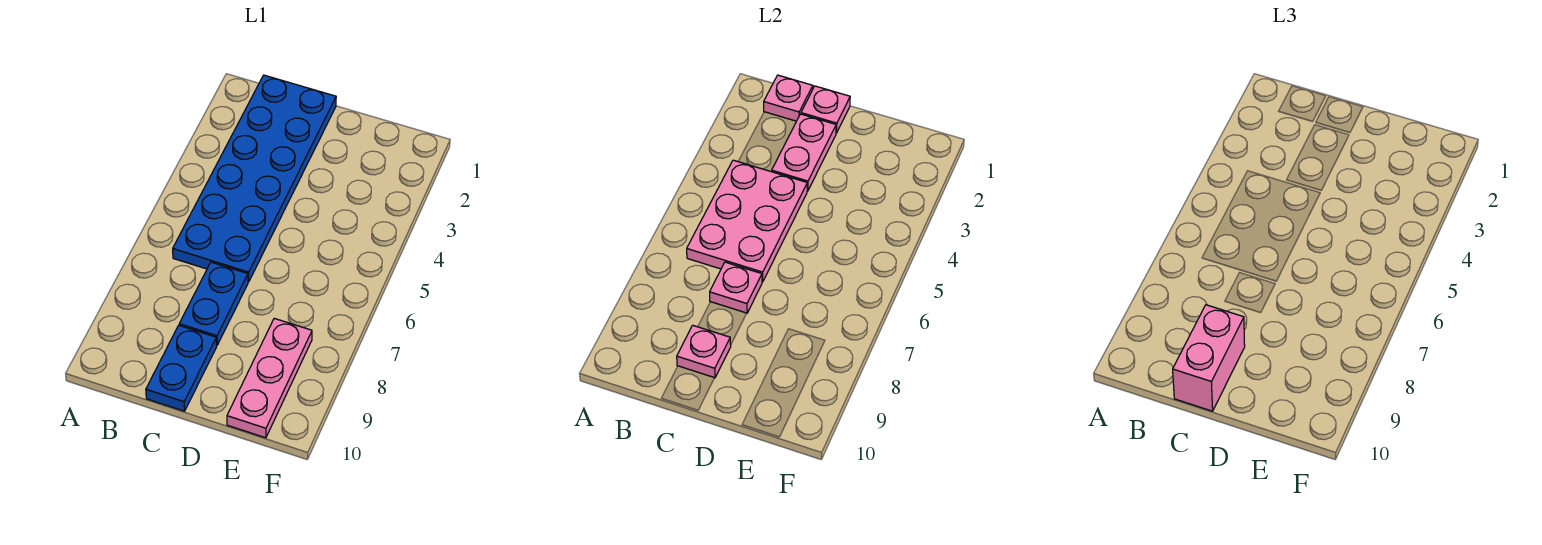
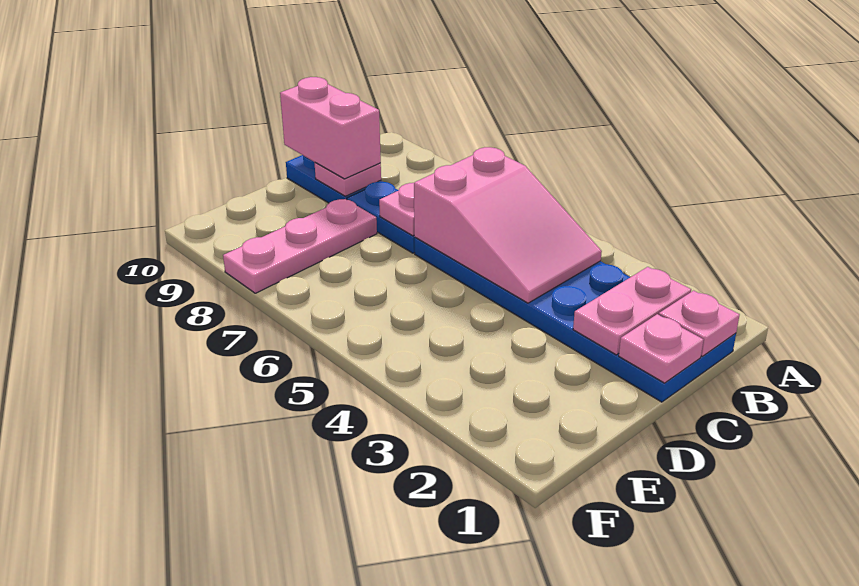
pink plate B4:C6 level 2 -> pink slope B4:C6 level 2 top 6
pink plate C2:C3 level 2 -> pink plate B2:C2 level 2
pink plate E8:E10 level 1 -> pink plate D8:F8 level 1

